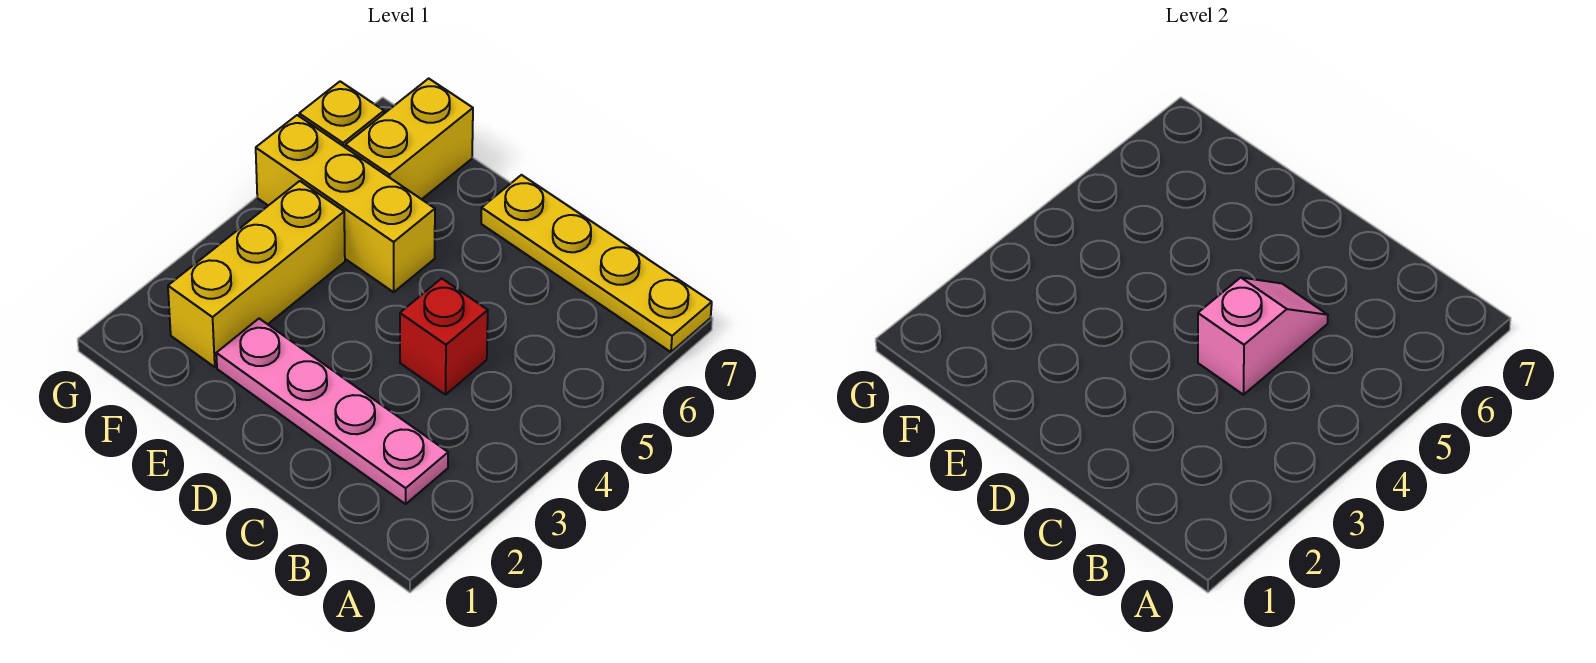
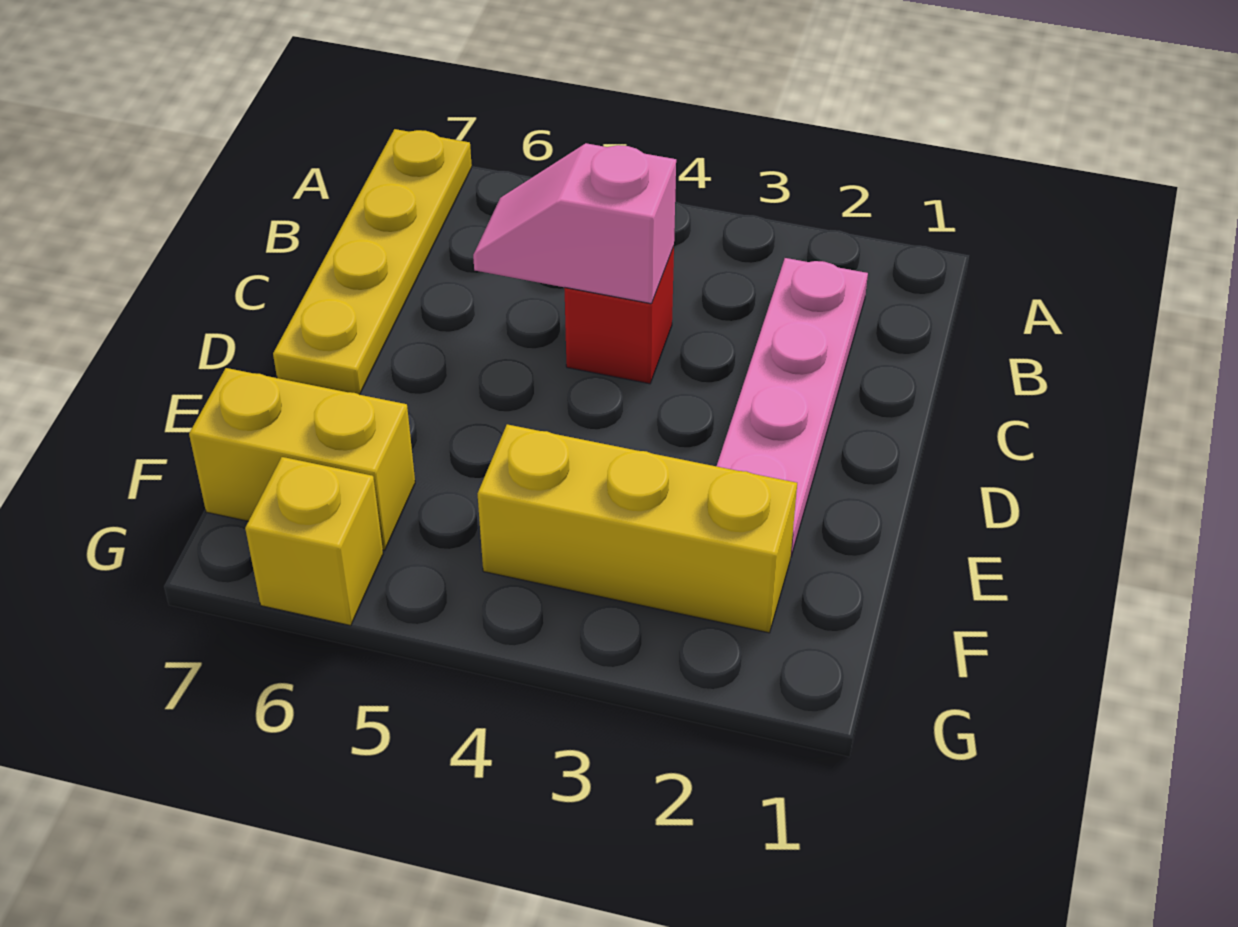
yellow brick E5:G5 level 1 -> none

